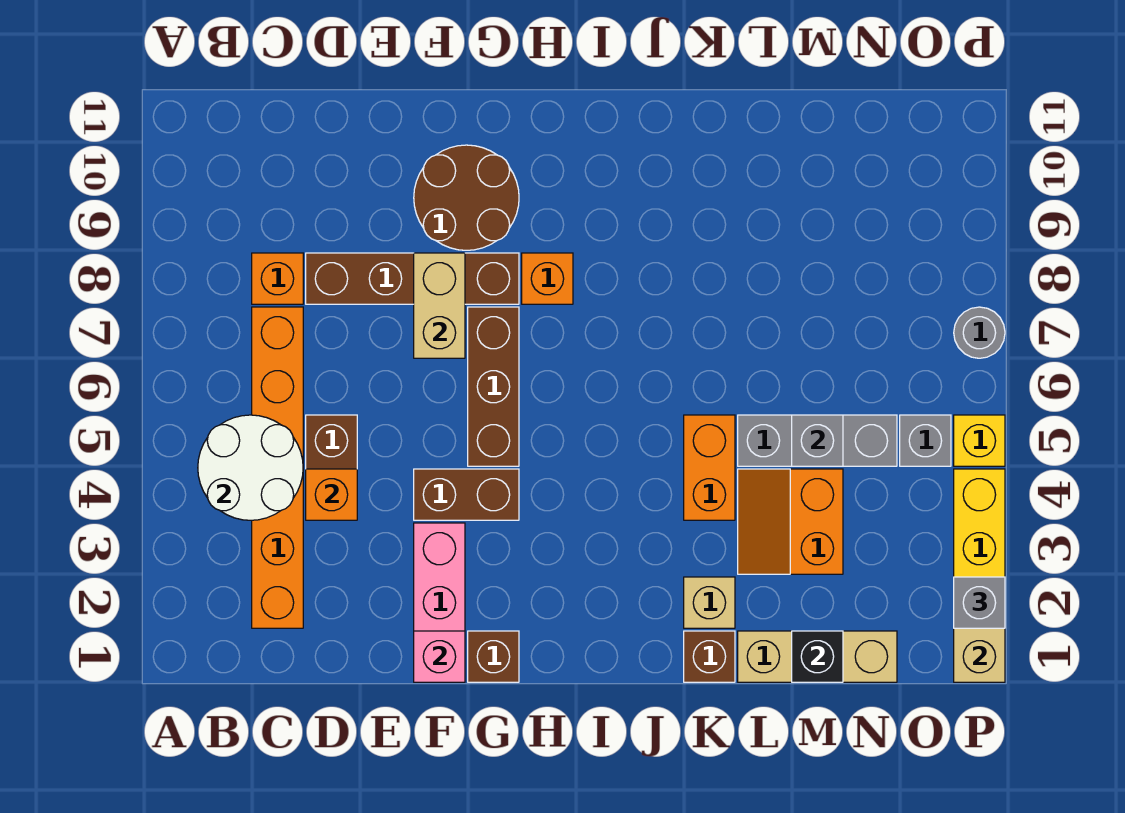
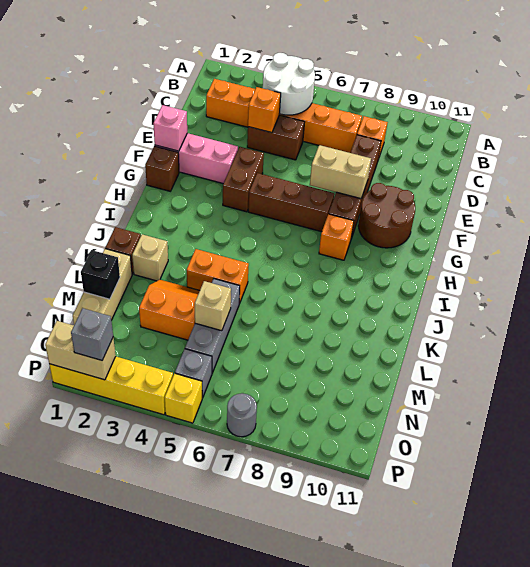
grey brick M5 level 2 -> tan brick M5 level 2

